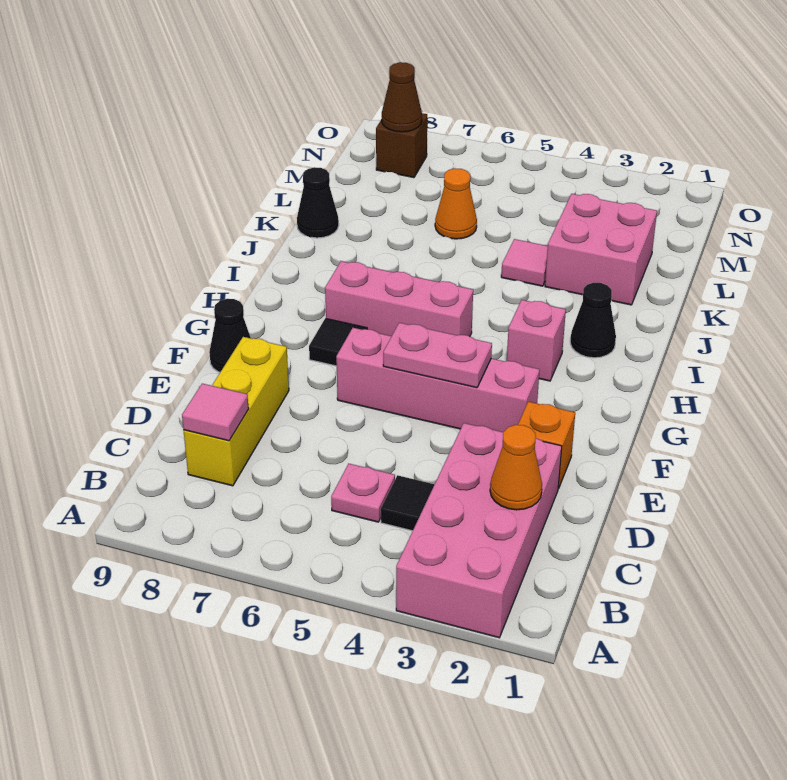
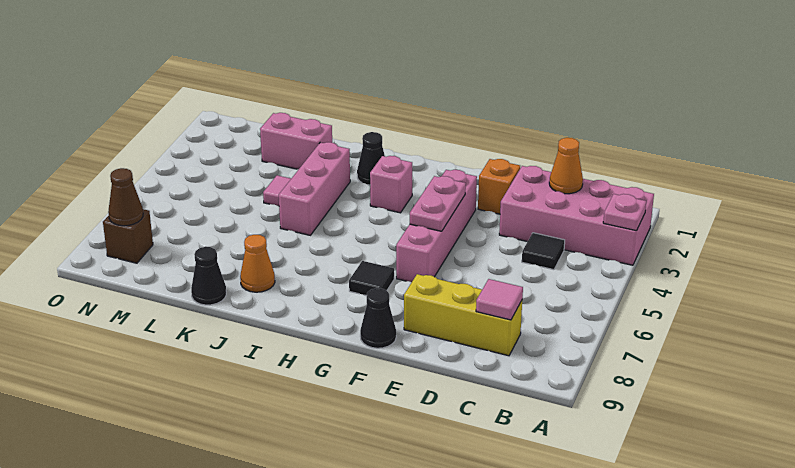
pink plate C5 level 1 -> pink plate A3 level 2
pink brick H5:H7 level 1 -> pink brick J3:J5 level 1
pink brick K2:L3 level 1 -> pink brick K2:L2 level 1
orange cone L6 level 1 -> orange cone J8 level 1

